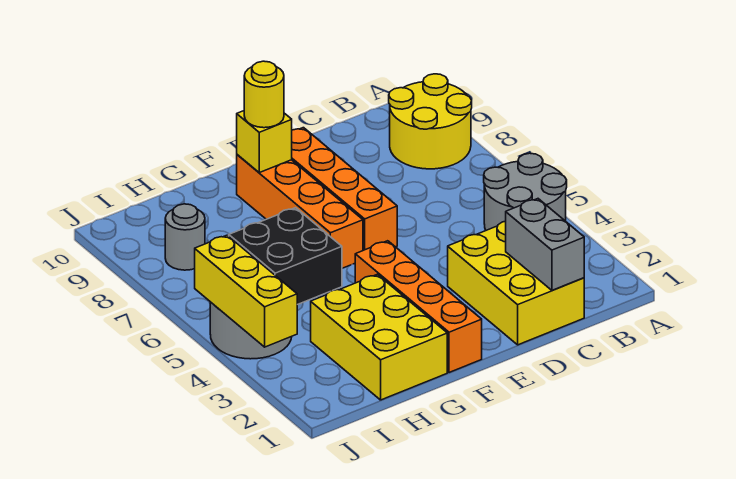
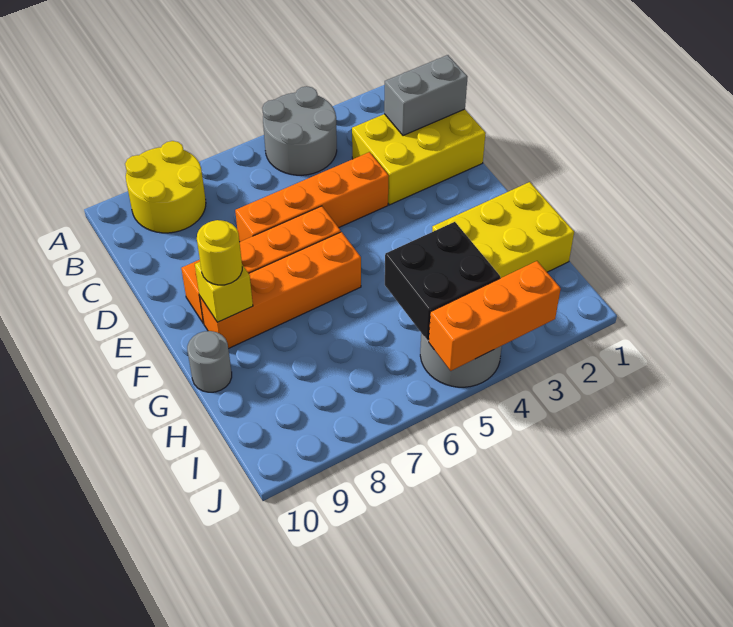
orange brick F1:F4 level 1 -> orange brick D4:D7 level 1
grey round brick I8 level 1 -> grey round brick G10 level 1
yellow brick J3:J5 level 2 -> orange brick J3:J5 level 2

